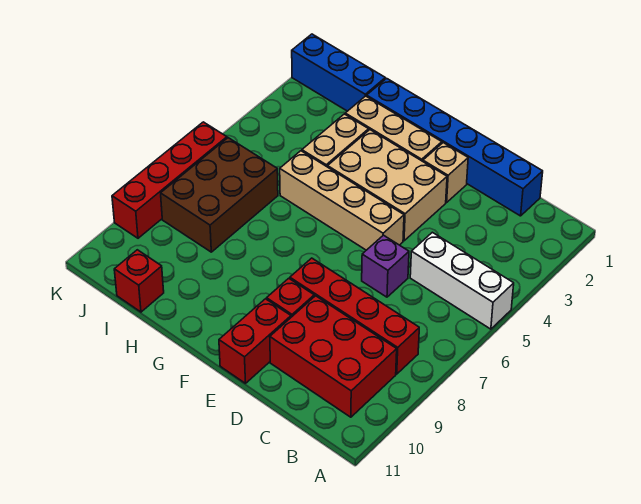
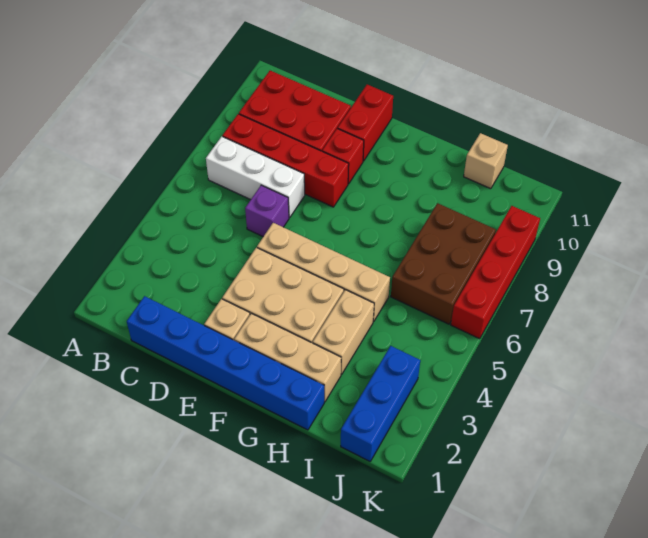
white brick A5:C5 level 1 -> white brick B7:D7 level 1
blue brick I1:K1 level 1 -> blue brick J1:J3 level 1
red brick I11 level 1 -> tan brick I11 level 1

